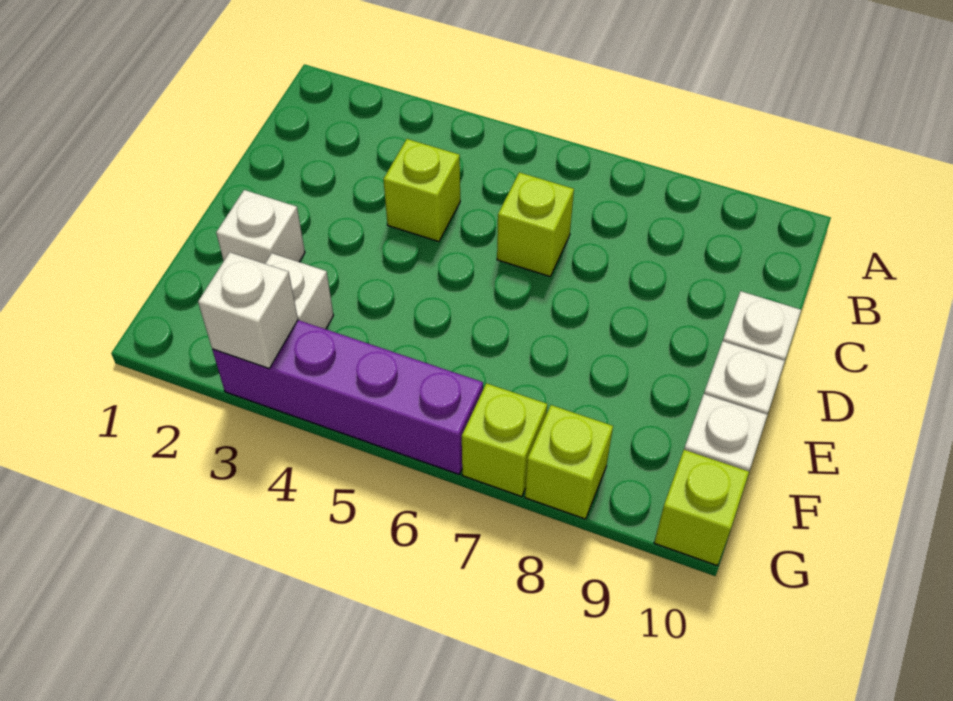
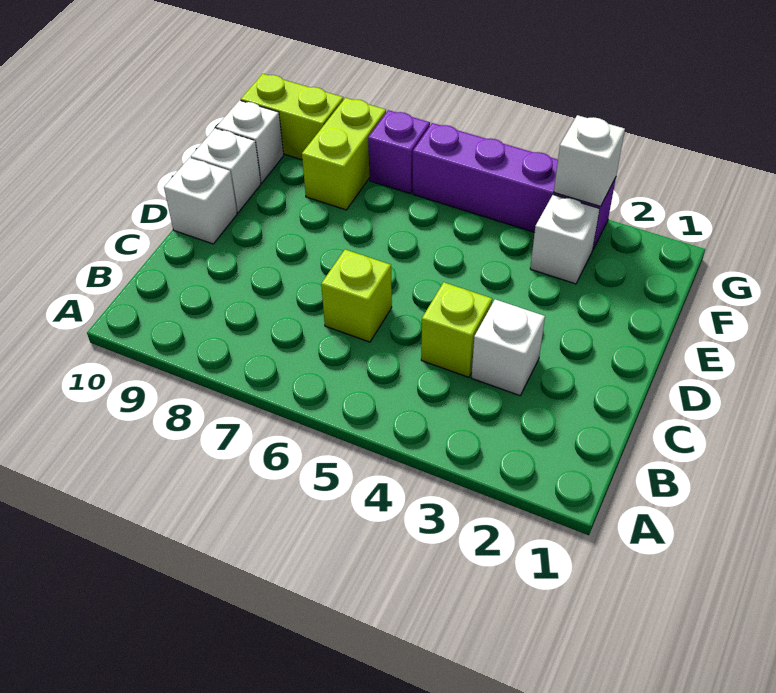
white brick E2 level 1 -> white brick C3 level 1
lime brick G7 level 1 -> purple brick G7 level 1
lime brick G8 level 1 -> lime brick F8:G8 level 1
lime brick G10 level 1 -> lime brick G9:G10 level 1

